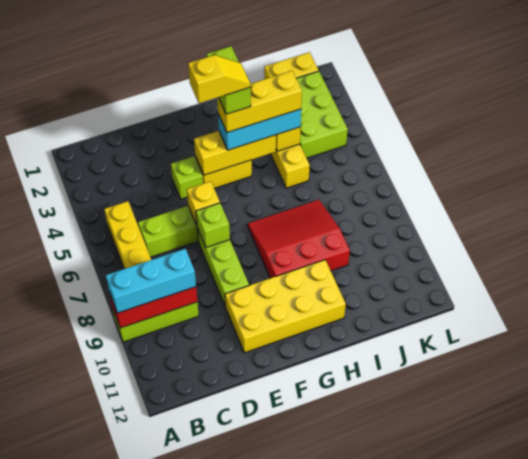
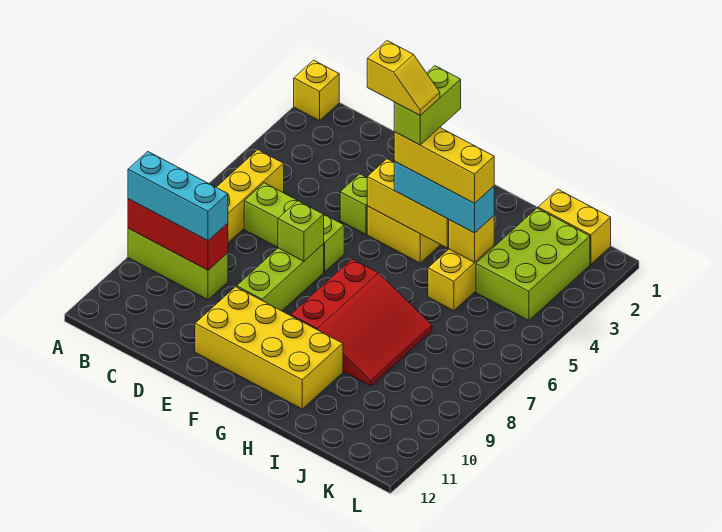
yellow brick E6 level 2 -> yellow brick A1 level 1
red slope G7:I9 level 1 top 9 -> red slope G7:I9 level 1 top G

